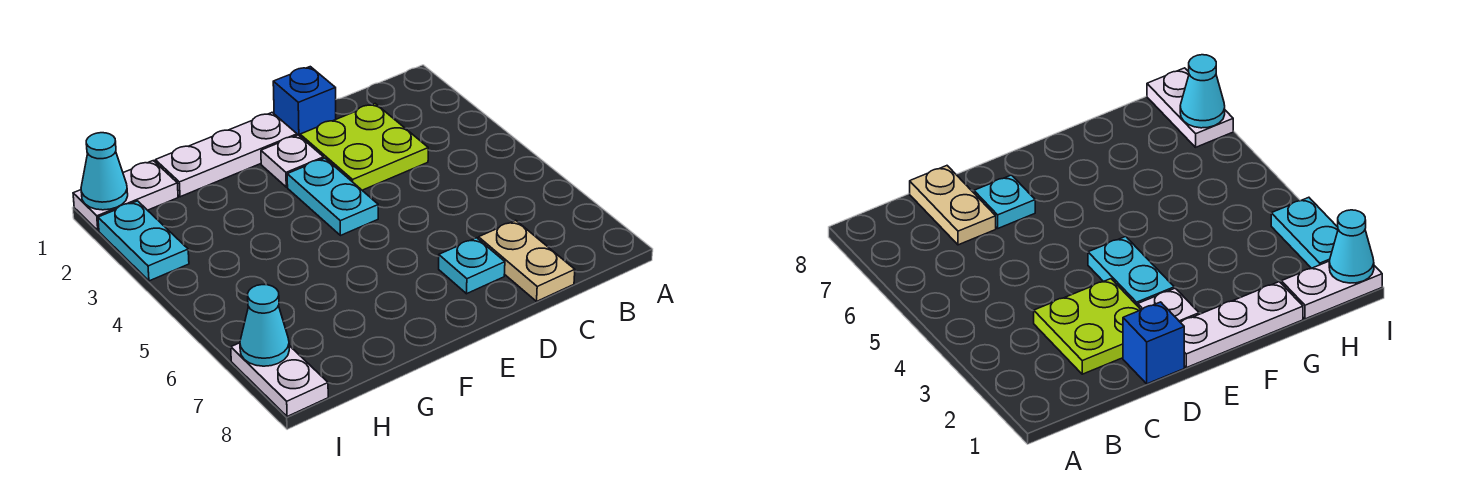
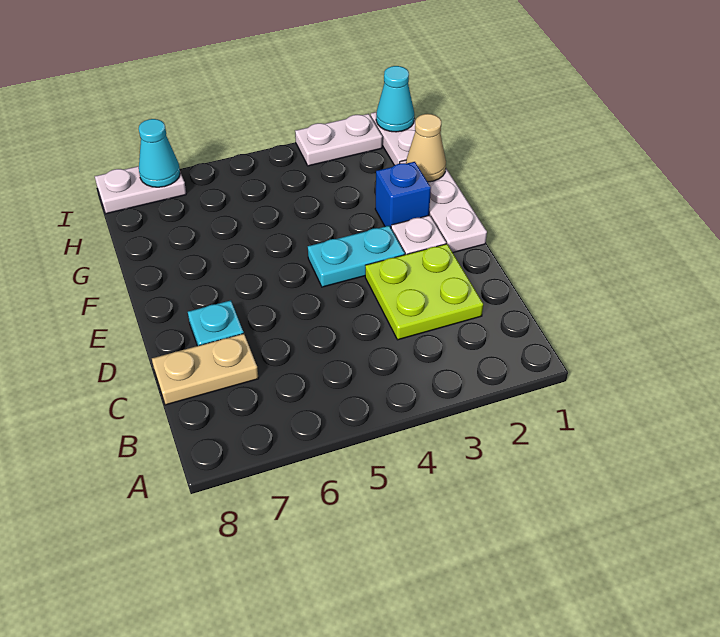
blue brick D1 level 1 -> blue brick F2 level 1
none -> tan cone G1 level 2
cyan plate I2:I3 level 1 -> white plate I2:I3 level 1

